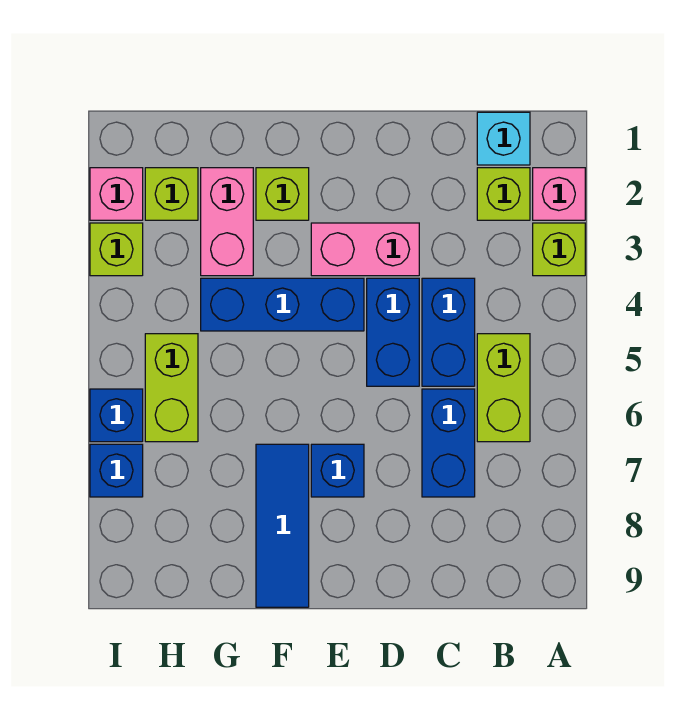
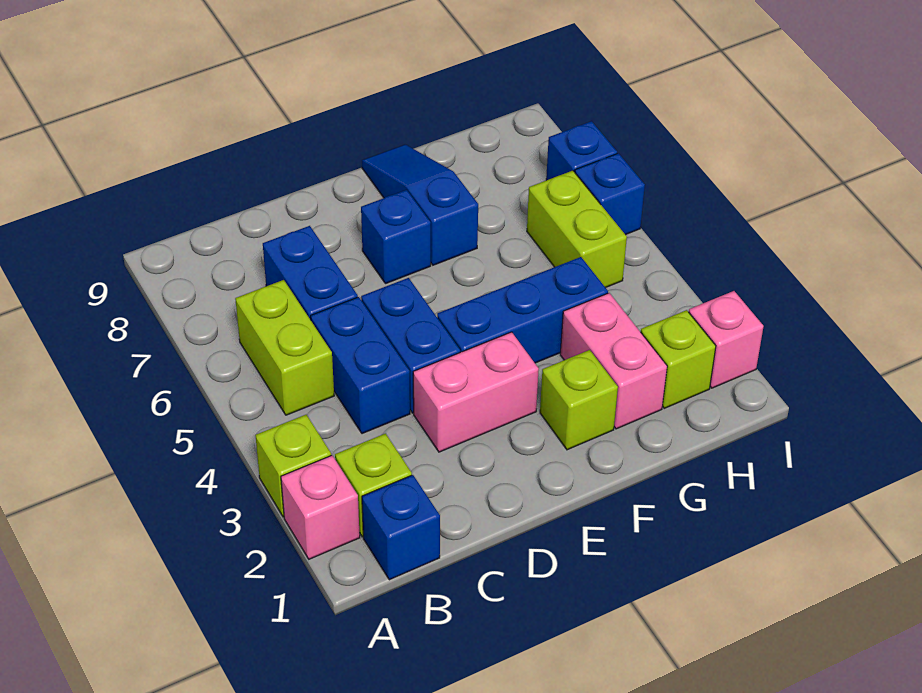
cyan brick B1 level 1 -> blue brick B1 level 1
blue tile F7:F9 level 1 -> blue slope F7:F9 level 1 top 7
lime brick I3 level 1 -> none

